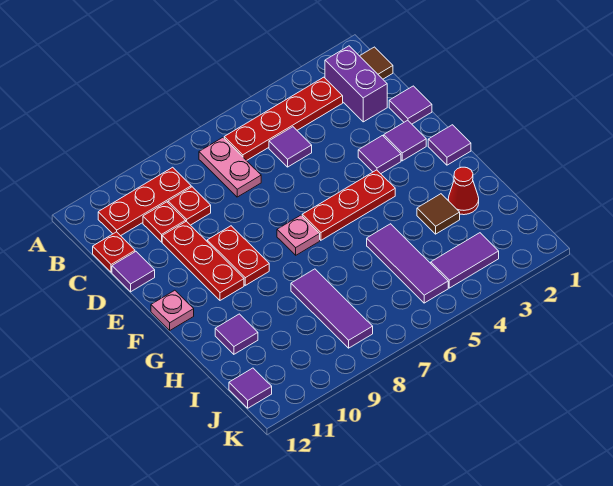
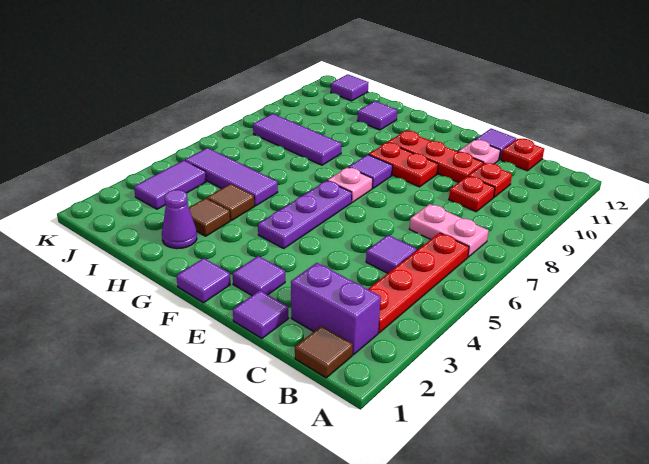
red plate B9:B11 level 1 -> none
purple tile E3 level 1 -> purple tile F8 level 1
red plate F4:F6 level 1 -> purple plate F4:F6 level 1
pink plate F12 level 1 -> pink plate D11 level 1
red cone H2 level 1 -> purple cone H2 level 1
none -> brown tile H4 level 1

